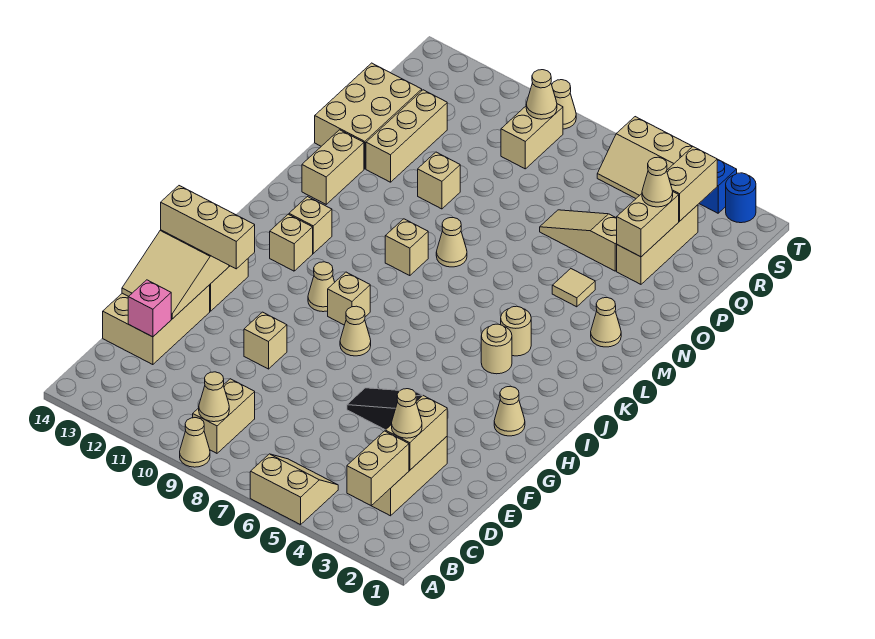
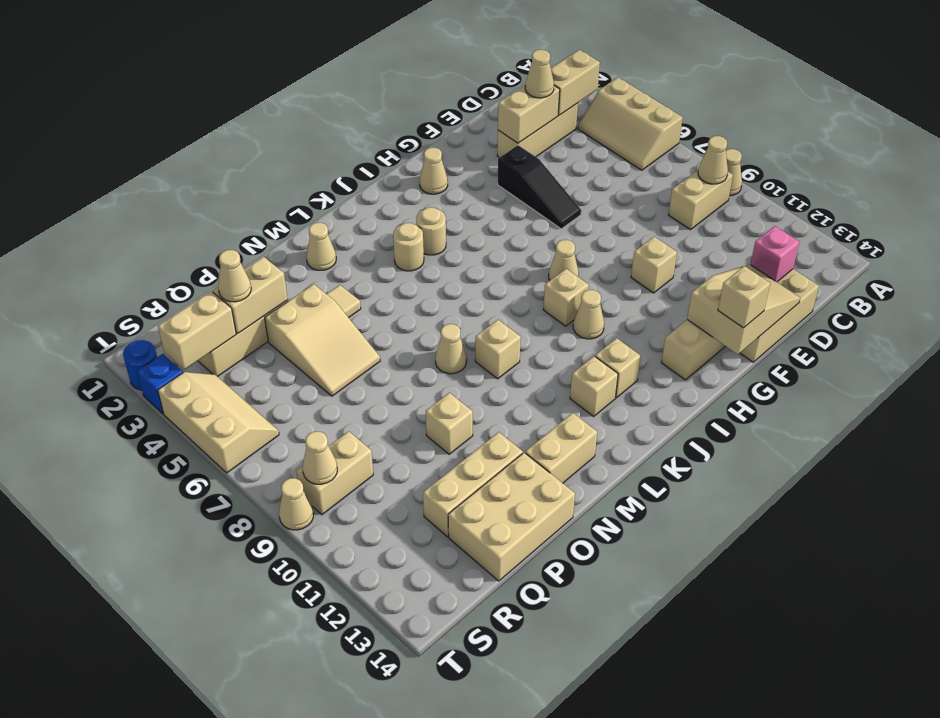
tan slope A5:B6 level 1 top A -> tan slope A4:B6 level 1 top A
tan brick G12:G14 level 3 -> tan brick G14 level 3
tan slope P4:P6 level 1 top 4 -> tan slope O4:P6 level 1 top 4

